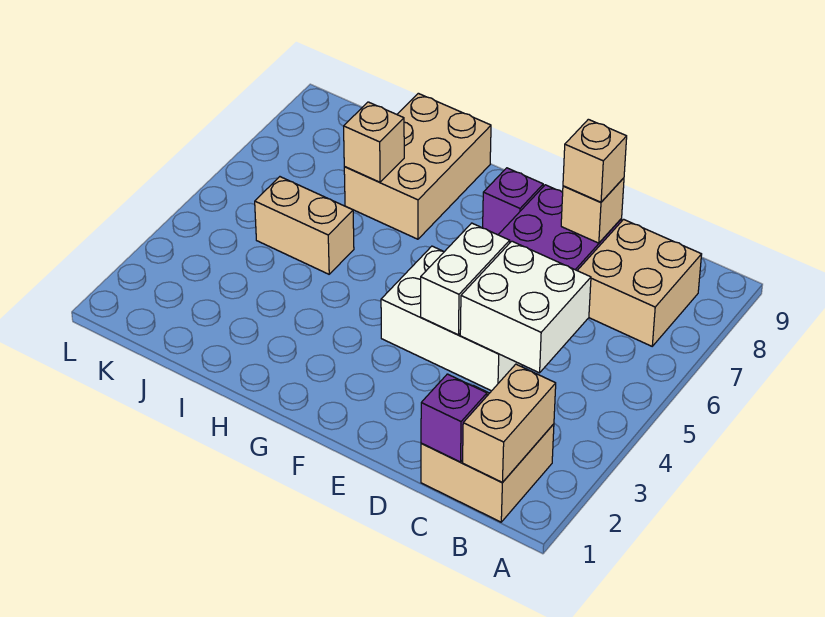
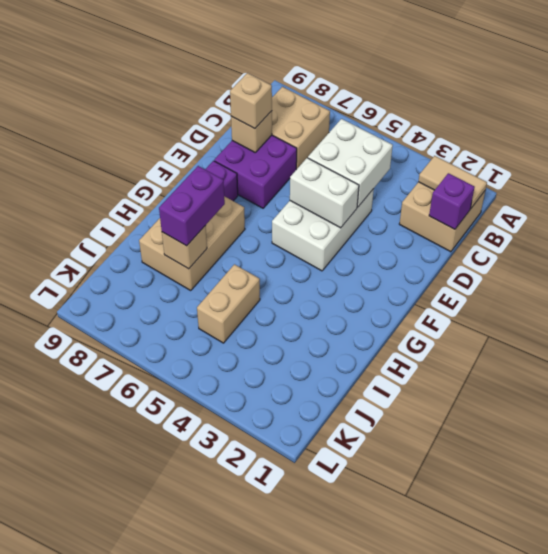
tan brick B1:B2 level 2 -> tan tile B1:B2 level 2
tan brick H7:I9 level 1 -> tan brick G7:I8 level 1
none -> purple brick H7:I7 level 3

